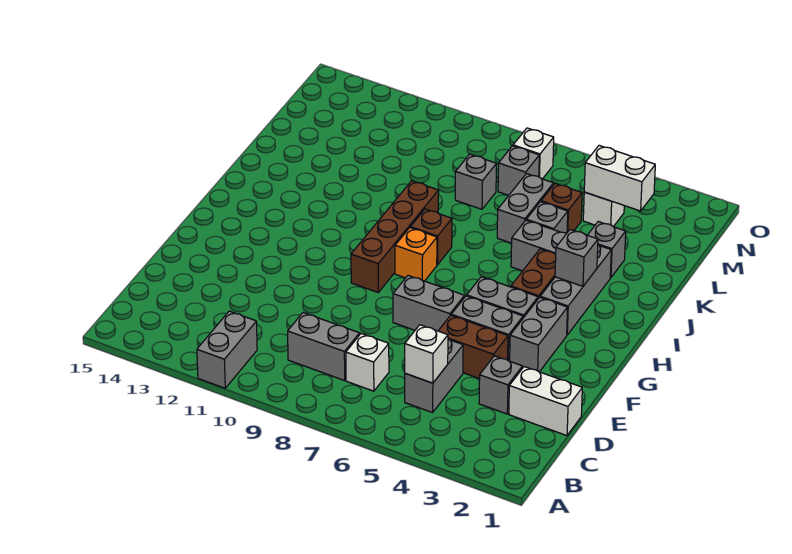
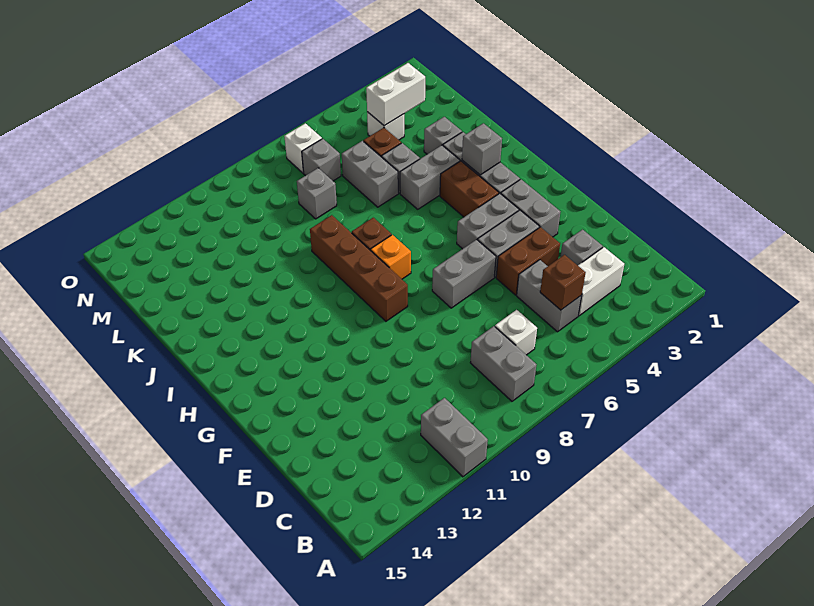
white brick C5 level 2 -> brown brick C5 level 2
grey brick C8:C9 level 1 -> grey brick B8:C8 level 1
white brick D1:D2 level 1 -> white brick C3:C4 level 1

